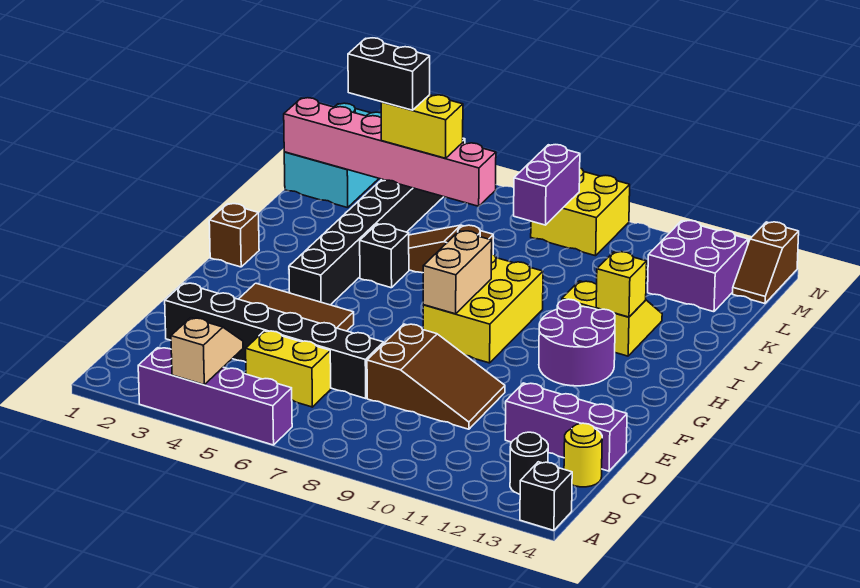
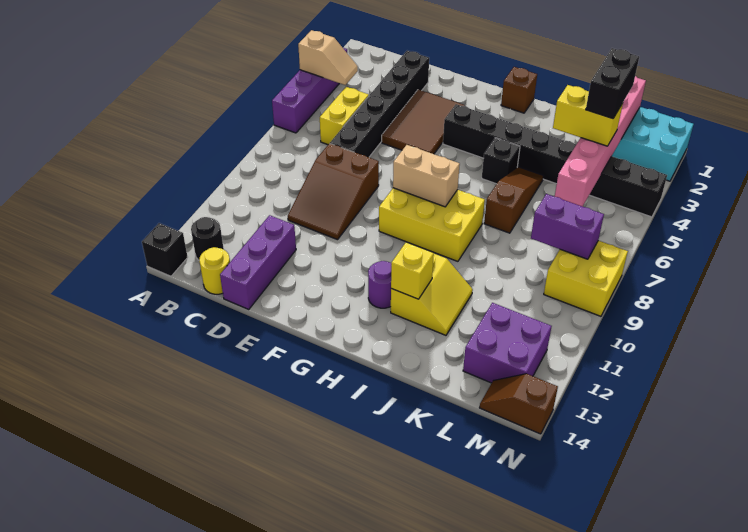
purple round brick G11:H12 level 1 -> purple round brick H12 level 1
yellow brick L4:L5 level 3 -> yellow brick K4:L4 level 3

